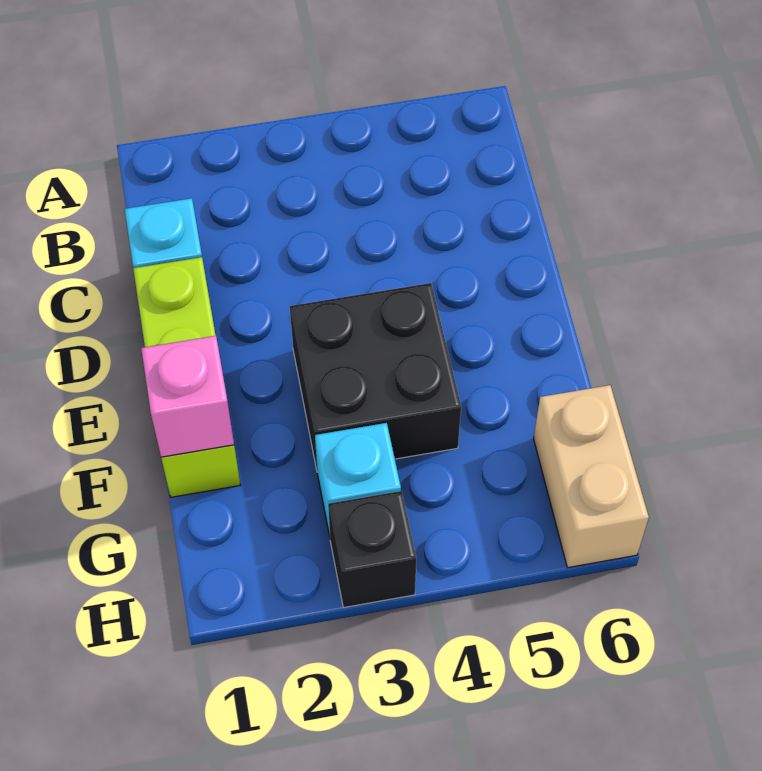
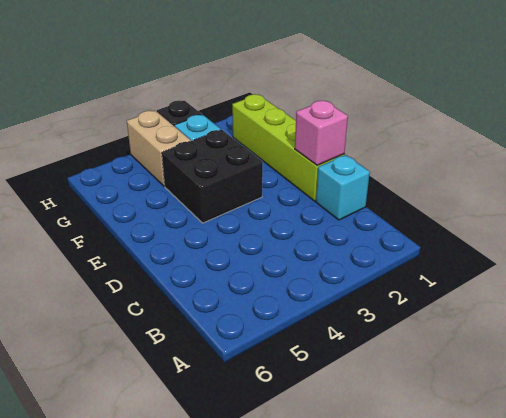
lime brick D1:F1 level 1 -> lime brick D1:G1 level 1
pink brick F1 level 2 -> pink brick D1 level 2
tan brick G6:H6 level 1 -> tan brick G4:H4 level 1

